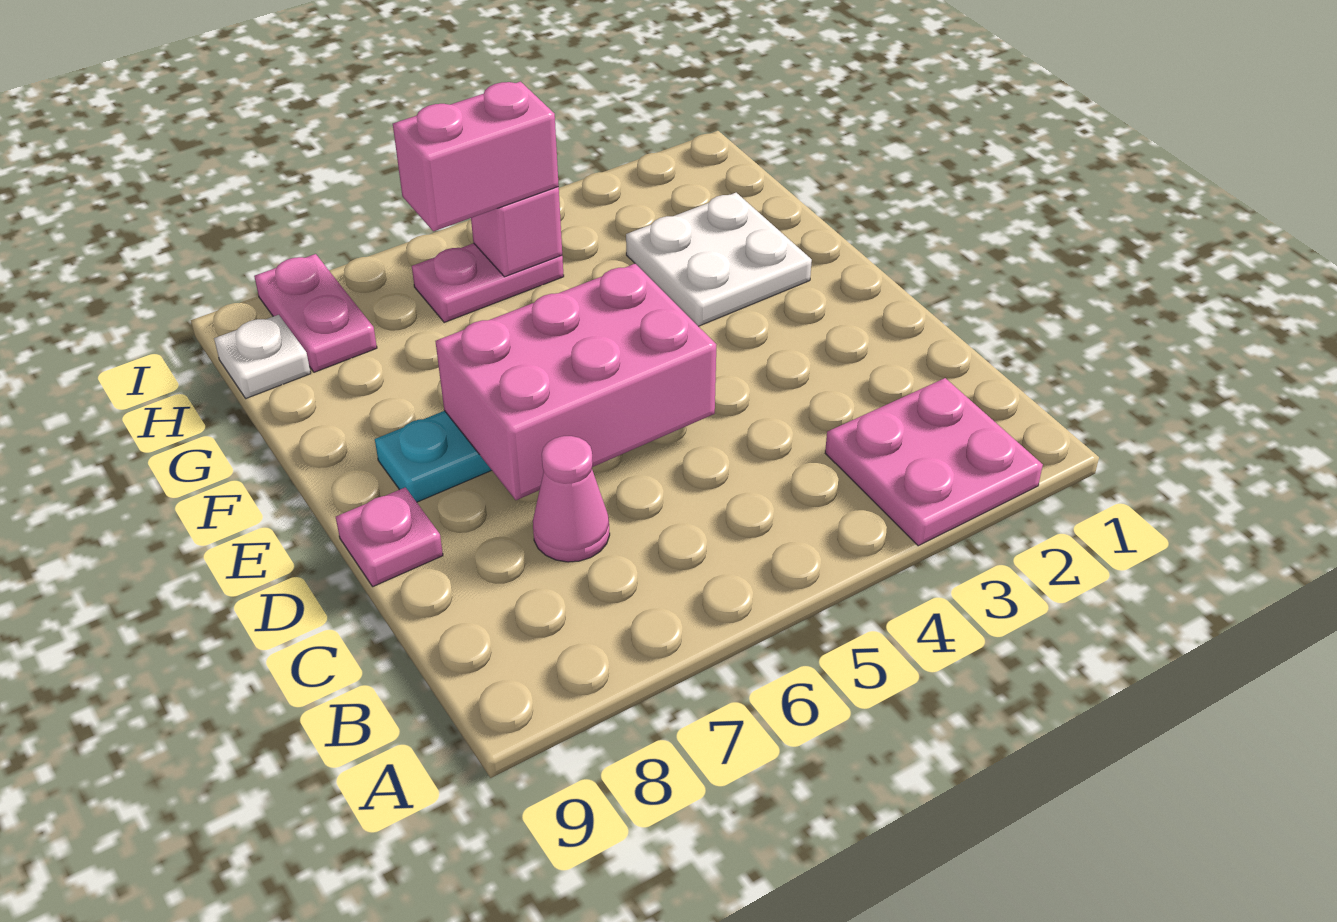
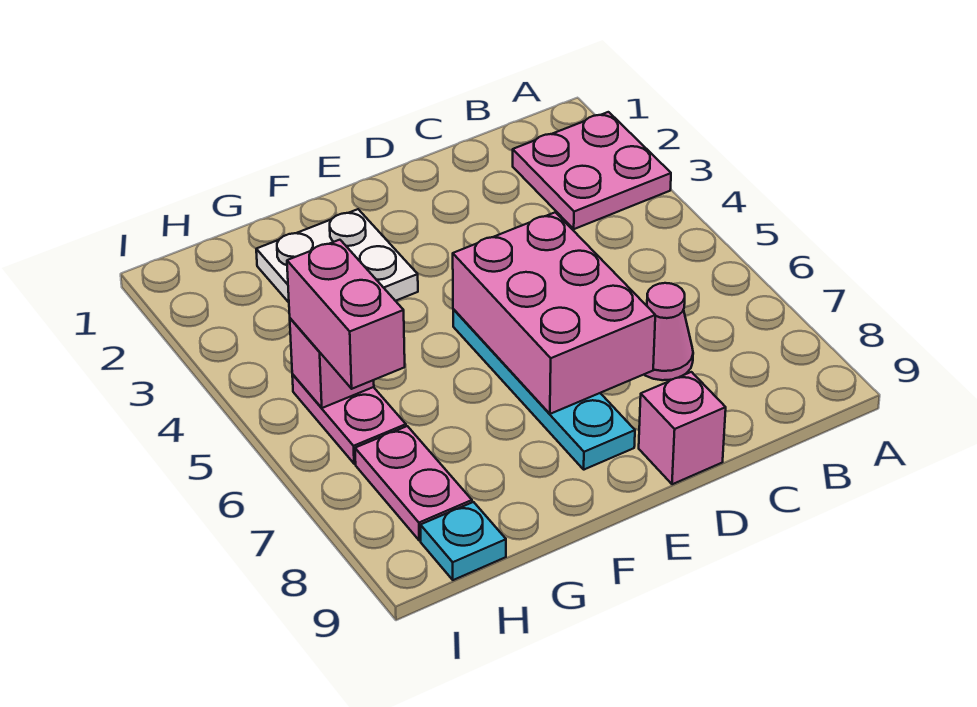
pink plate D9 level 1 -> pink brick D9 level 1
pink plate H8:I8 level 1 -> pink plate H7:H8 level 1
white plate H9 level 1 -> cyan plate H9 level 1

